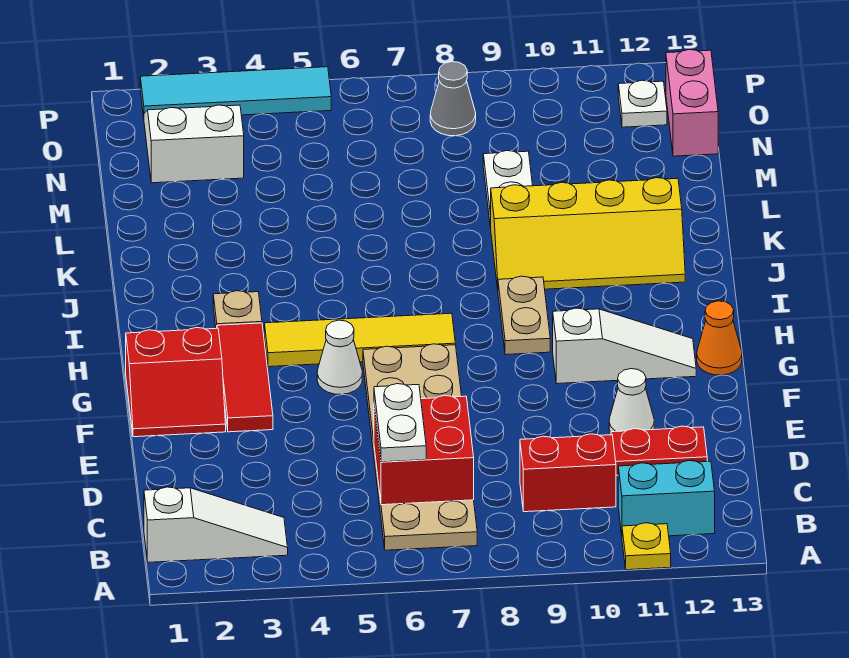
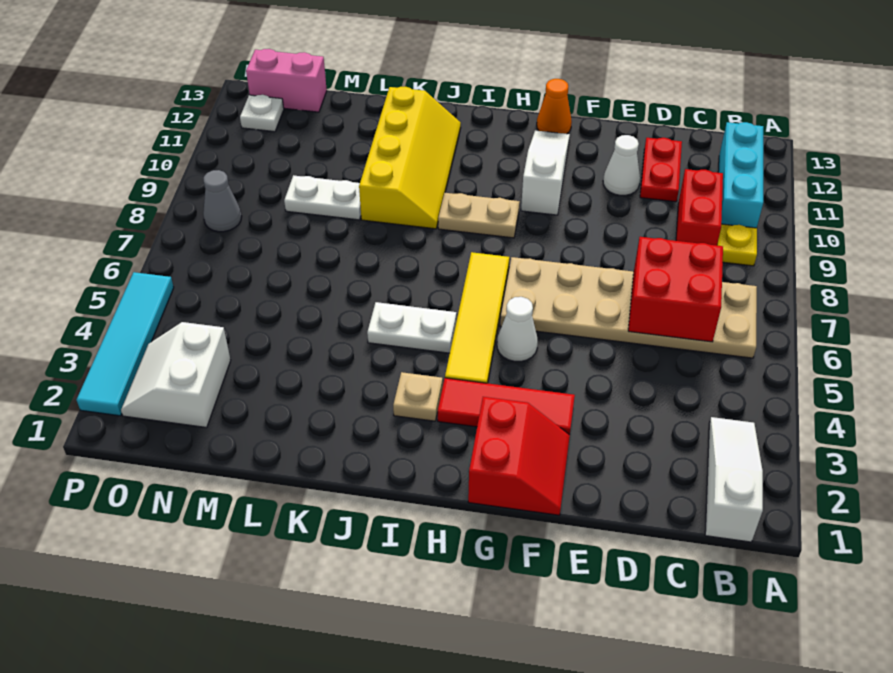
yellow plate A11 level 1 -> yellow plate B9 level 1
cyan brick B11:B12 level 1 -> cyan brick B10:B12 level 1
white plate C6:D6 level 3 -> white plate I5:J5 level 1

